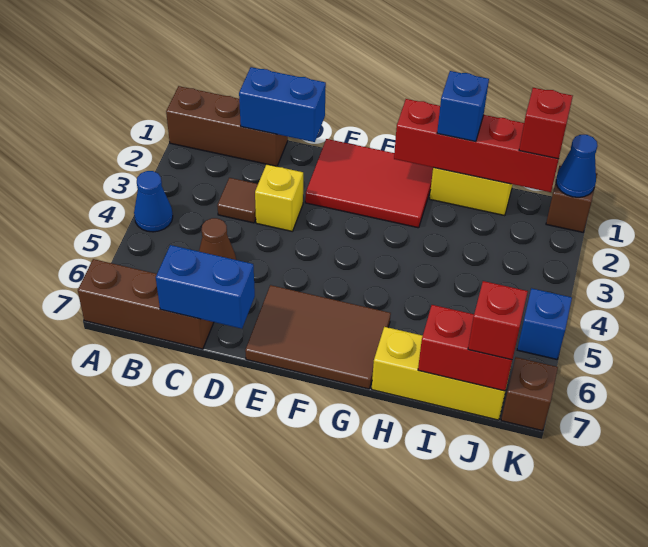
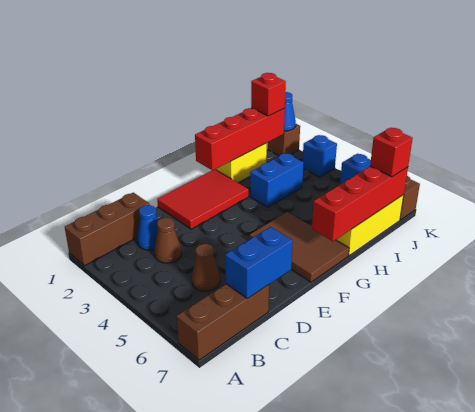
blue cone A4 level 1 -> blue cone C2 level 1
blue brick C1:D1 level 2 -> blue brick H3:I3 level 1
brown tile C3 level 1 -> brown cone C3 level 1
yellow brick D3 level 1 -> none
brown tile E6:G7 level 1 -> brown tile F5:G7 level 1
blue brick H1 level 3 -> blue brick K3 level 1
red brick I7:J7 level 2 -> red brick G7:J7 level 2

